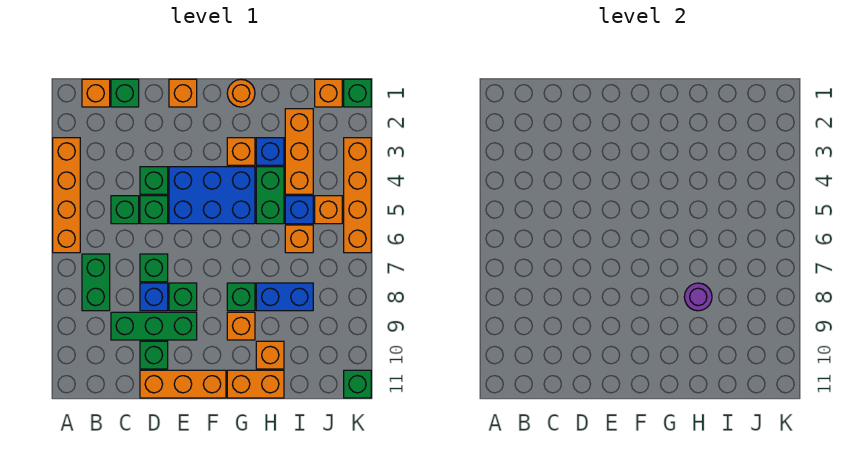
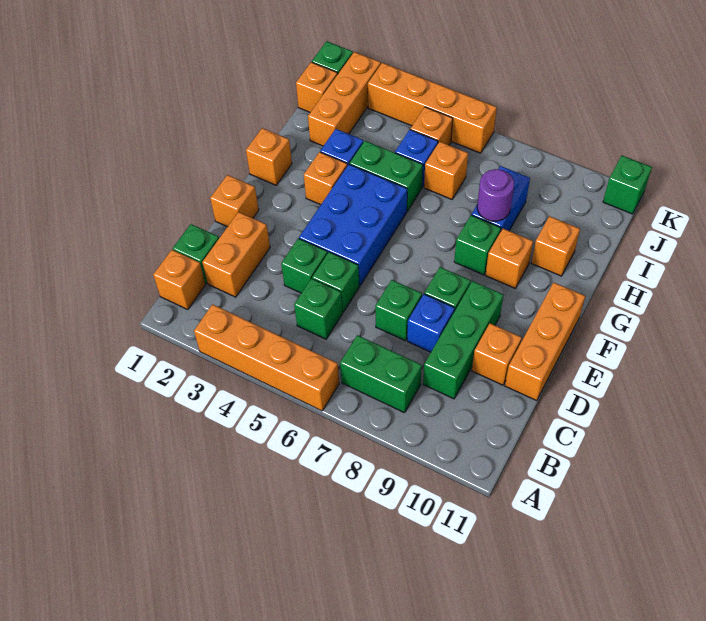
green brick D10 level 1 -> orange brick D10 level 1
orange round brick G1 level 1 -> orange brick G1 level 1
orange brick G11:H11 level 1 -> orange brick C2:D2 level 1
orange brick I2:I4 level 1 -> orange brick I2:K2 level 1

